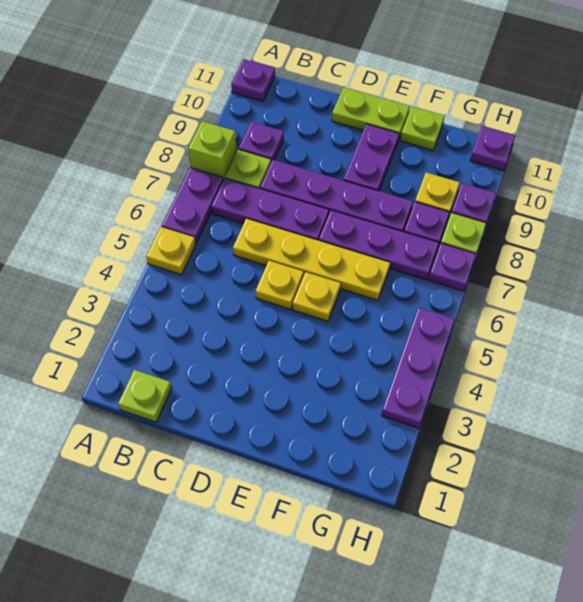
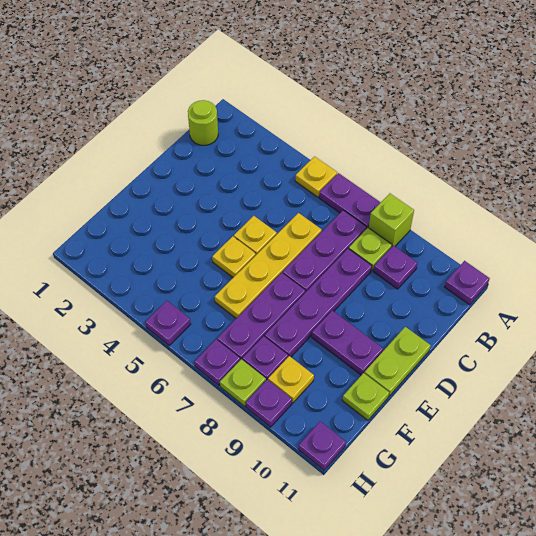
lime plate B1 level 1 -> lime round brick B1 level 1
purple plate H3:H5 level 1 -> purple plate H5 level 1

